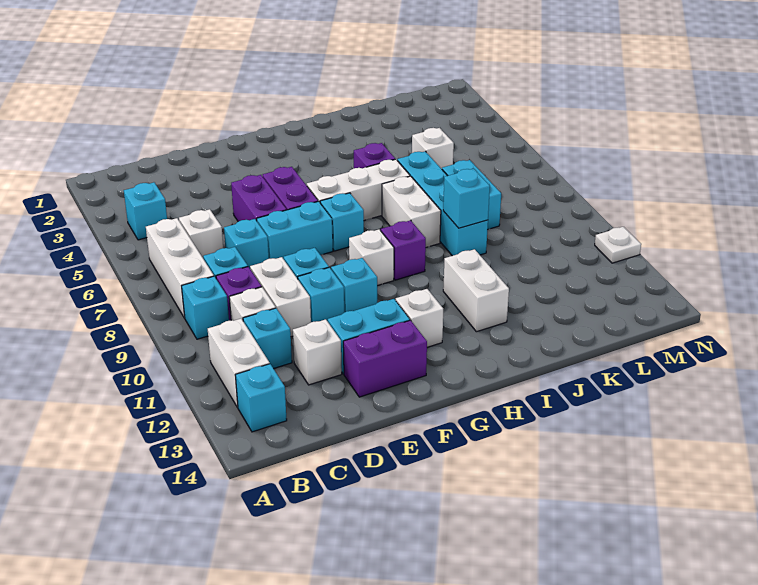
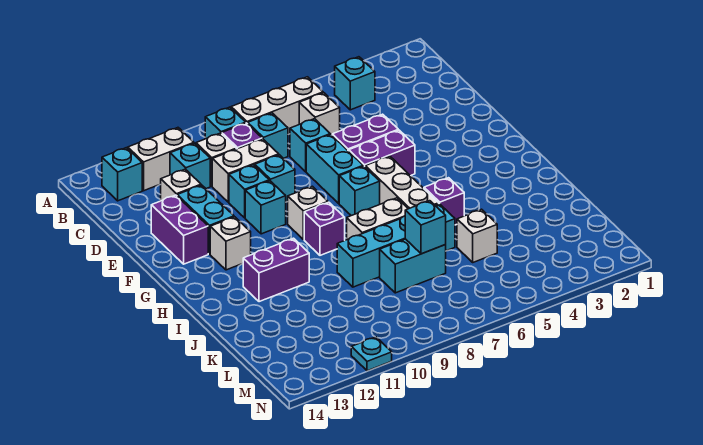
white brick I11:I12 level 1 -> purple brick I11:I12 level 1
cyan brick J9 level 2 -> cyan brick K7 level 2
white plate N11 level 1 -> cyan plate N11 level 1

